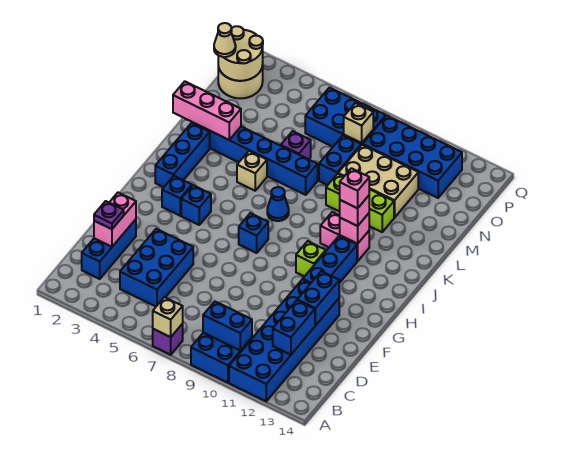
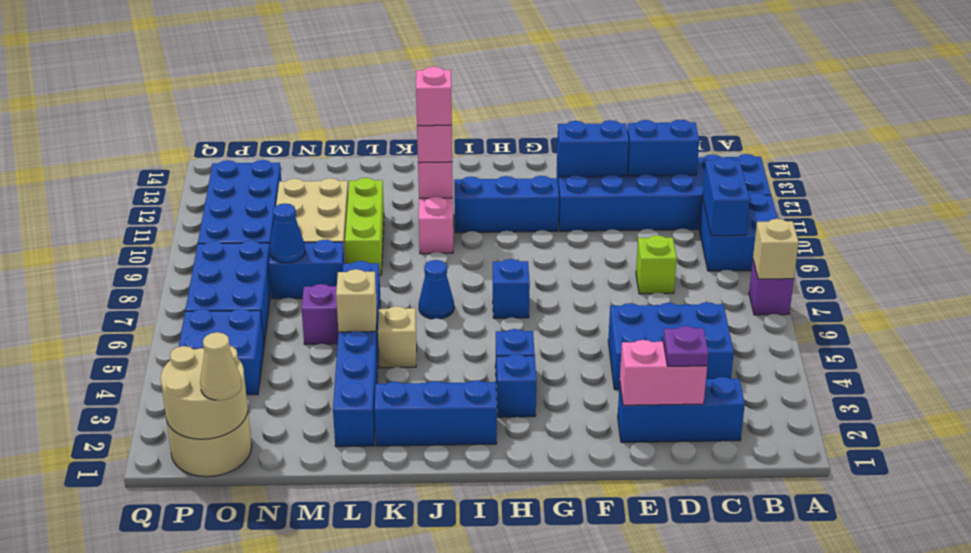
lime brick H10 level 1 -> lime brick D8 level 1
pink brick L1:L3 level 2 -> none
none -> blue cone N8 level 2
none -> blue brick O4:P5 level 1
tan brick O8 level 2 -> tan brick L5 level 2

